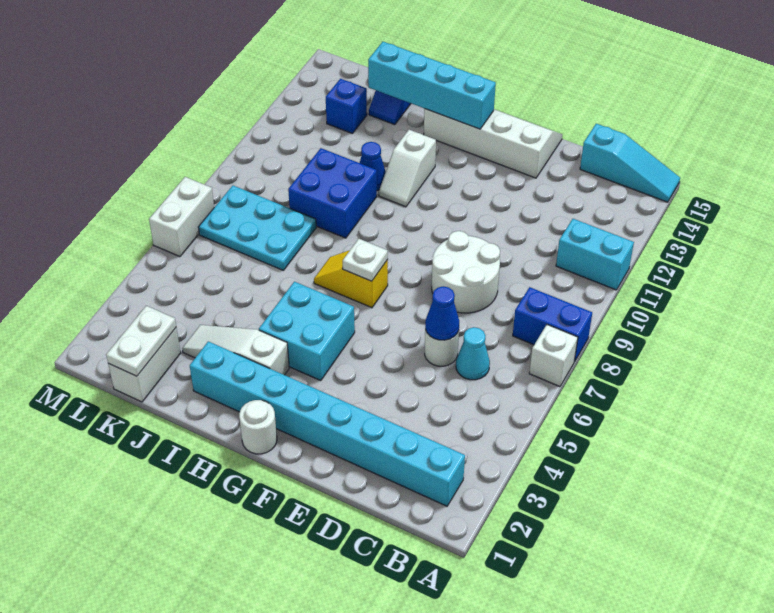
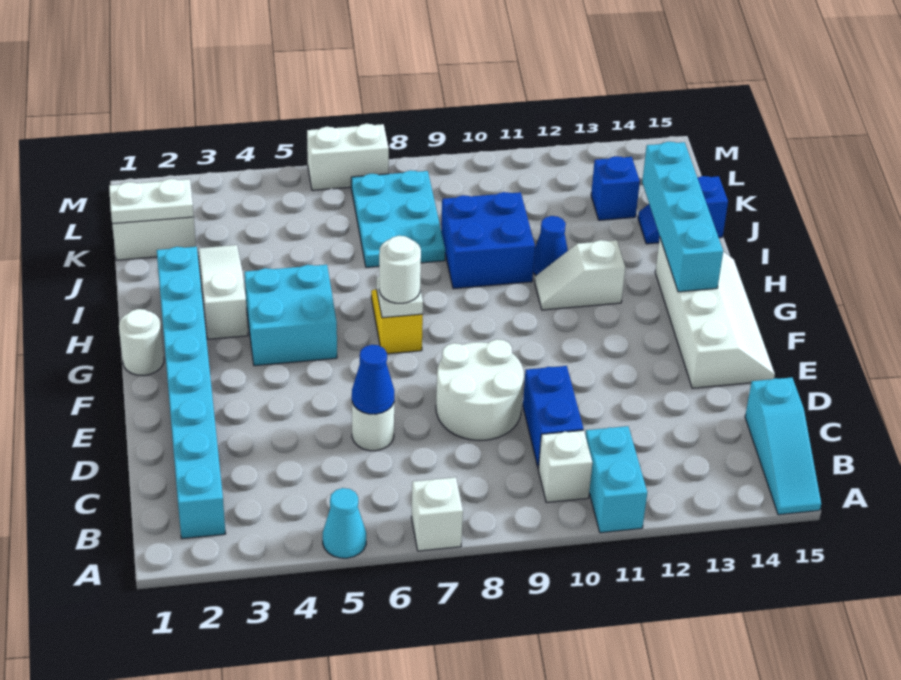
blue brick A8:B8 level 1 -> blue brick C10:D10 level 1
none -> white brick B10 level 1
cyan cone C6 level 1 -> cyan cone A5 level 1
none -> white round brick G7 level 3

